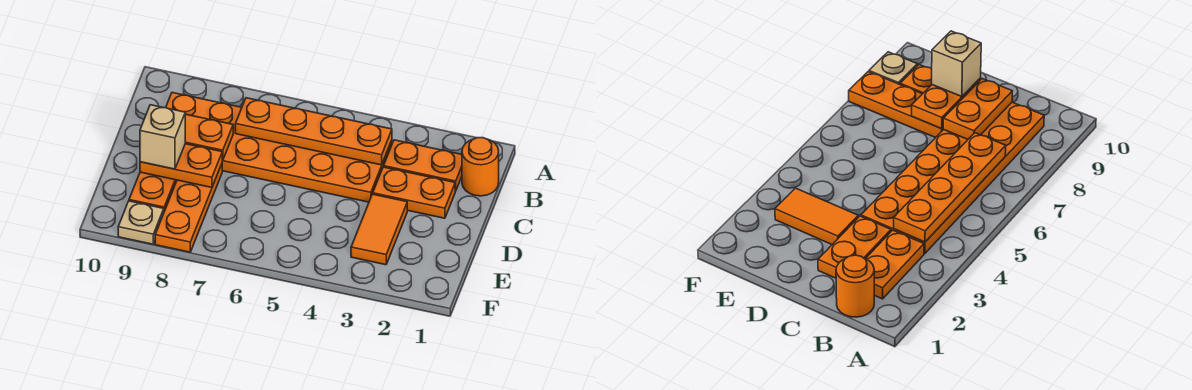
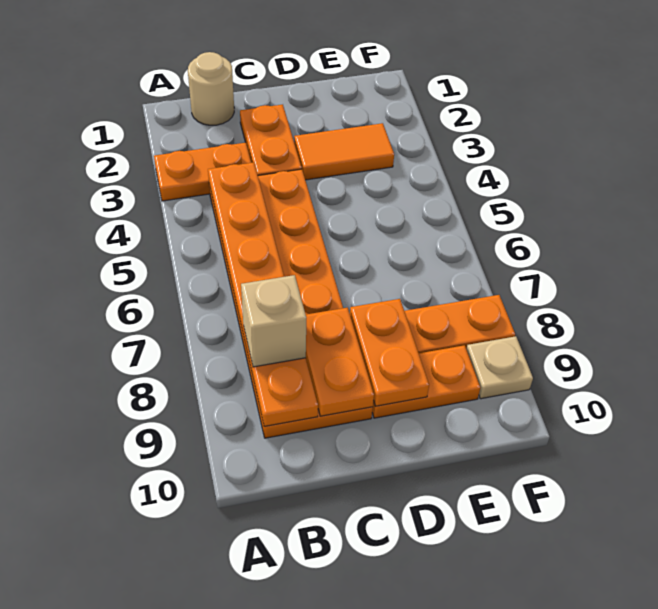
orange round brick B1 level 1 -> tan round brick B1 level 1
orange plate B2:B3 level 1 -> orange plate A3:B3 level 1
orange plate B4:B7 level 2 -> orange plate B4:B9 level 2
tan brick D9 level 3 -> tan brick B8 level 3

